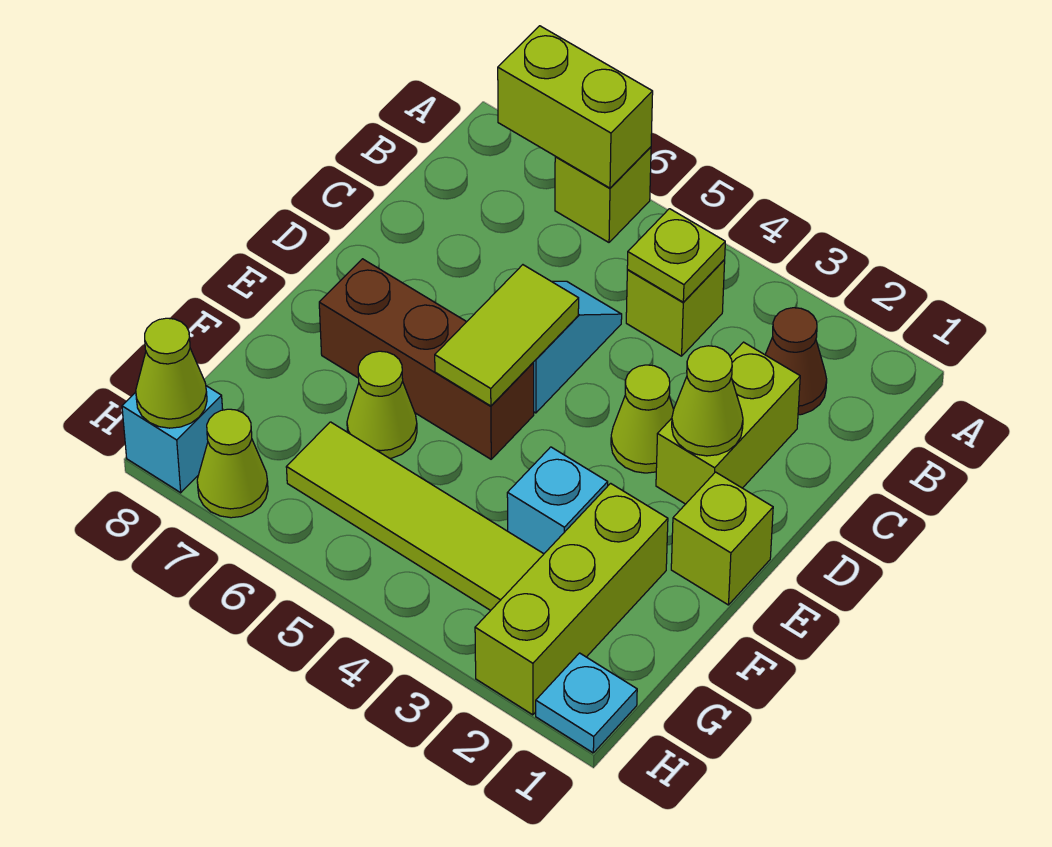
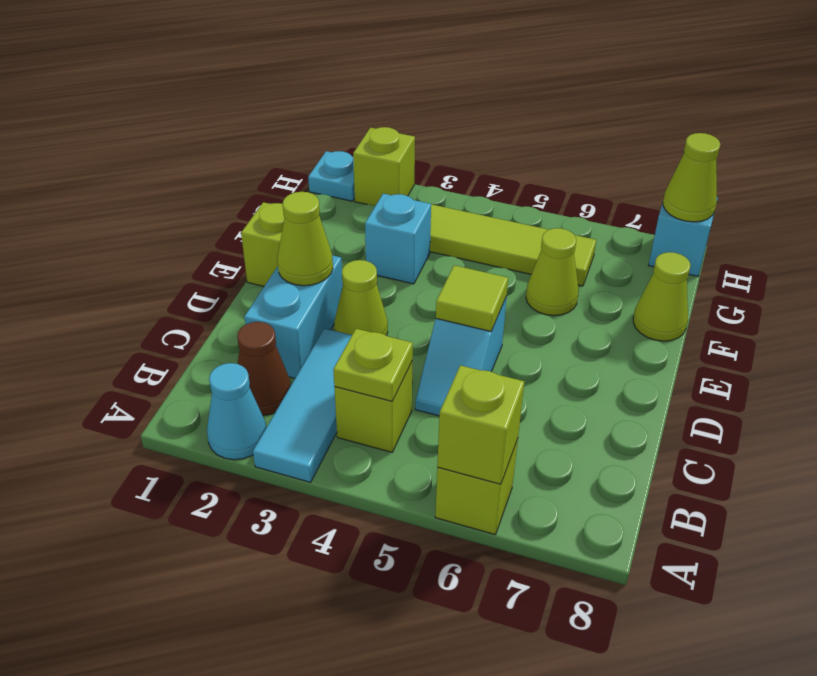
none -> cyan cone A2 level 1
none -> cyan tile A3:C3 level 1
lime brick A6:A7 level 2 -> lime brick A6 level 2
lime brick C2:D2 level 1 -> cyan brick C2:D2 level 1
lime tile D5:E5 level 2 -> lime tile D5 level 2
brown brick E5:E7 level 1 -> none
lime brick F2:H2 level 1 -> lime brick H2 level 1
lime cone H7 level 1 -> lime cone F8 level 1

